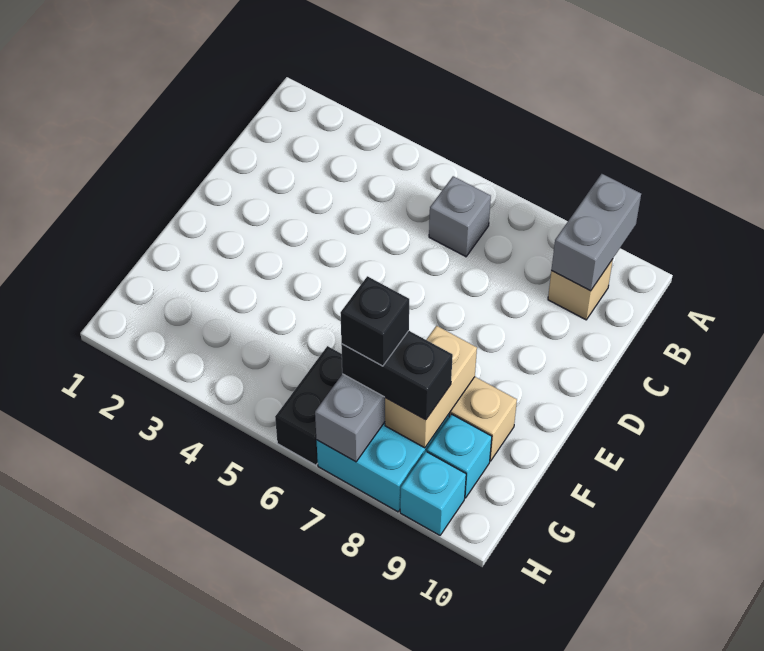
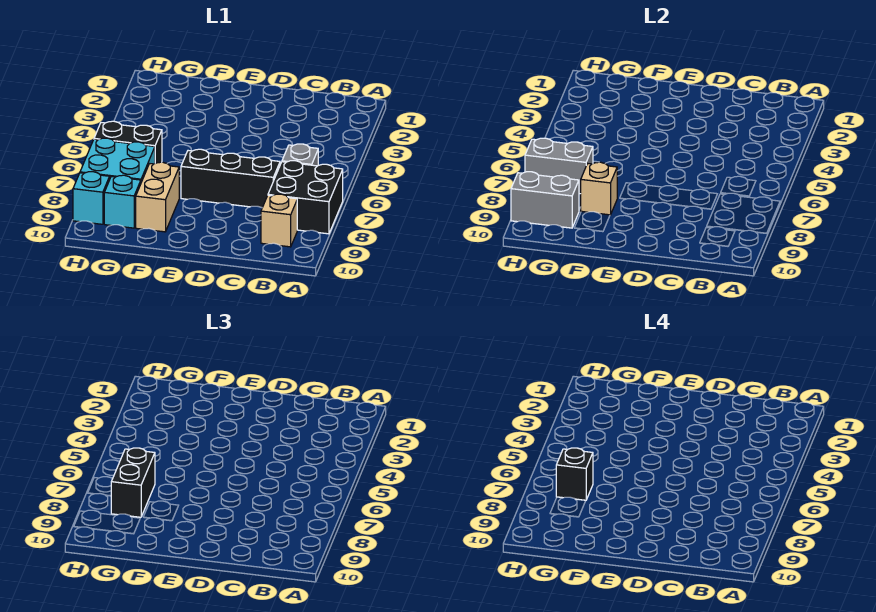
none -> black brick A7:B8 level 1
grey brick A9:B9 level 2 -> grey brick G9:H9 level 2
none -> black brick C7:E7 level 1
tan brick F8:G8 level 2 -> tan brick F8 level 2

